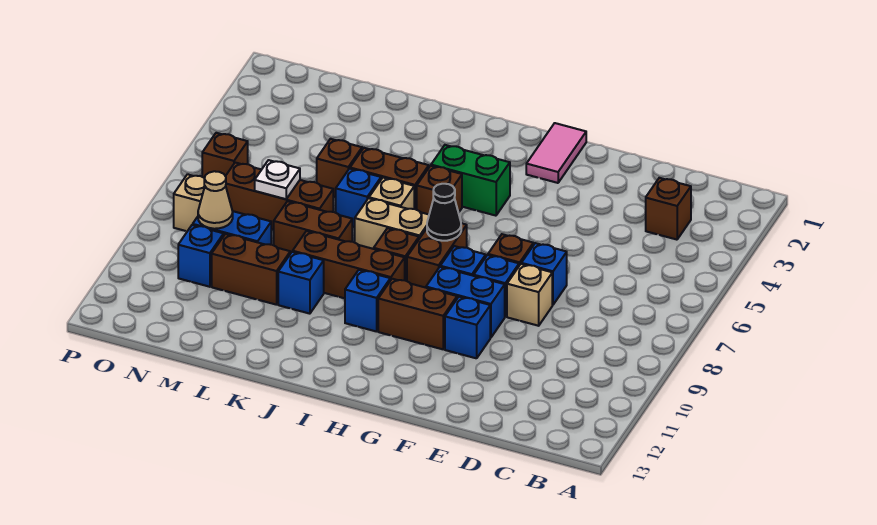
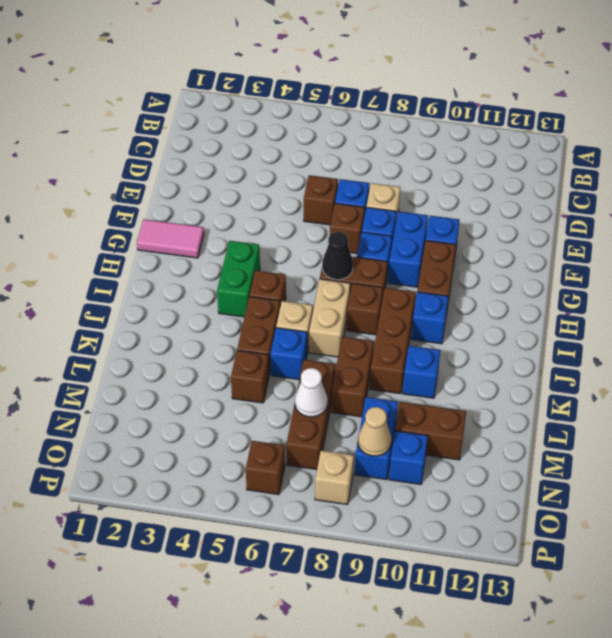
brown brick C3 level 1 -> brown brick E6 level 1
brown brick L10:M10 level 1 -> brown brick M10:M11 level 1
white plate M7 level 2 -> white cone M7 level 2

